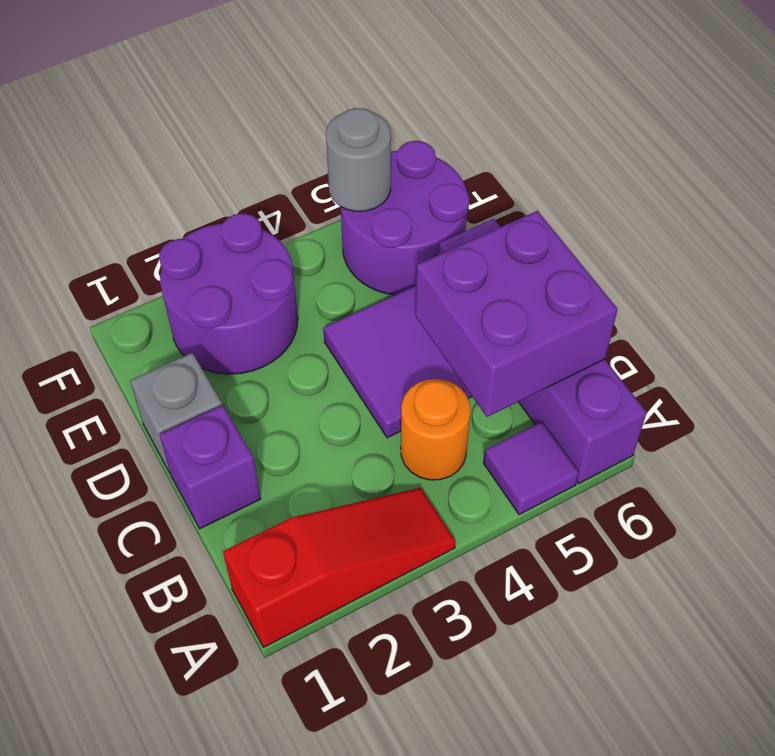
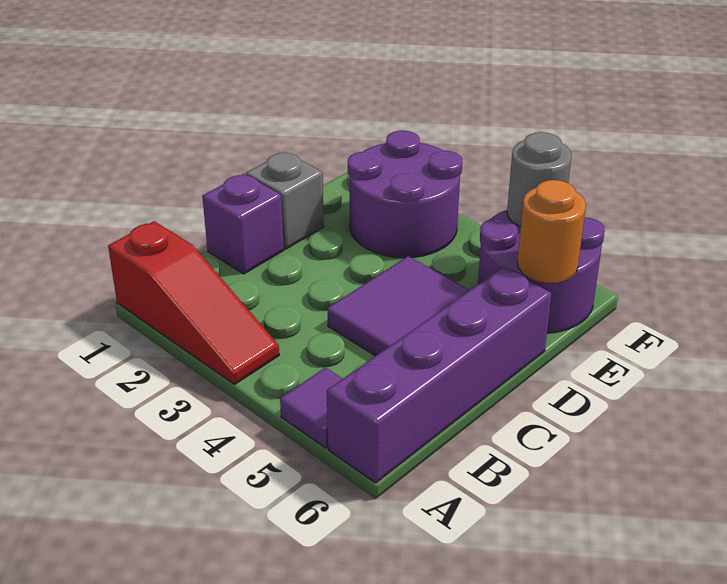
orange round brick B4 level 1 -> orange round brick E6 level 2
purple brick B5:C6 level 2 -> none

